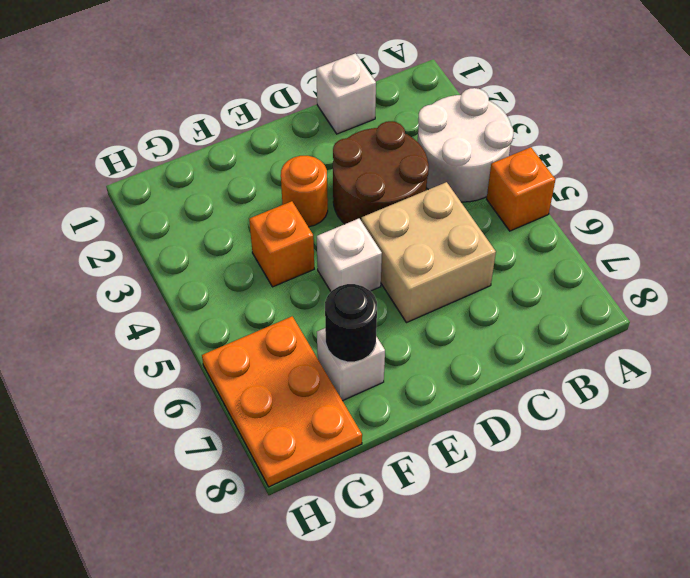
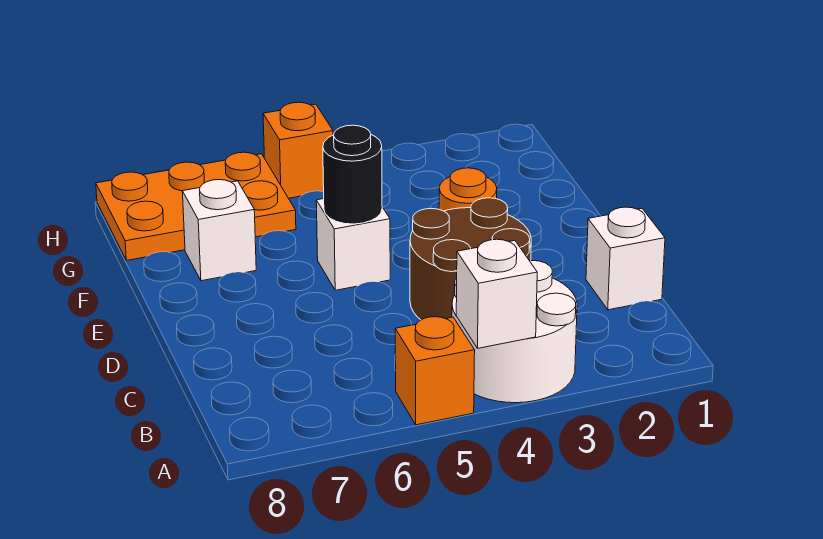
none -> white brick A4 level 2
tan brick C5:D6 level 1 -> none
orange brick F4 level 1 -> orange brick H5 level 1
black round brick F7 level 2 -> black round brick E5 level 2

